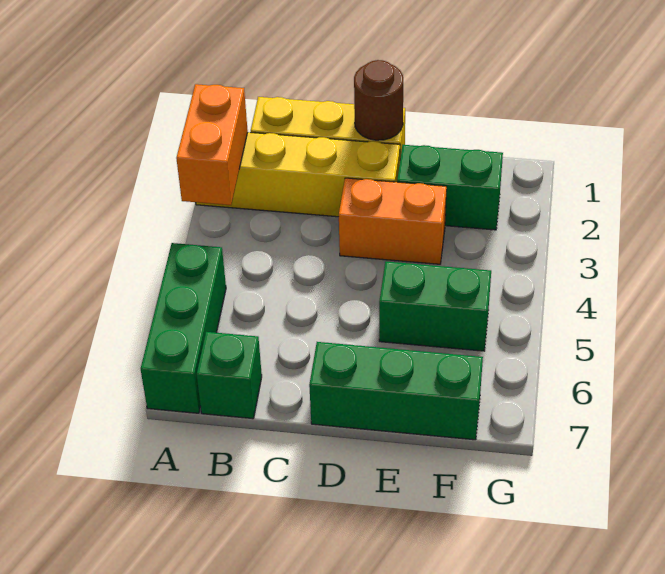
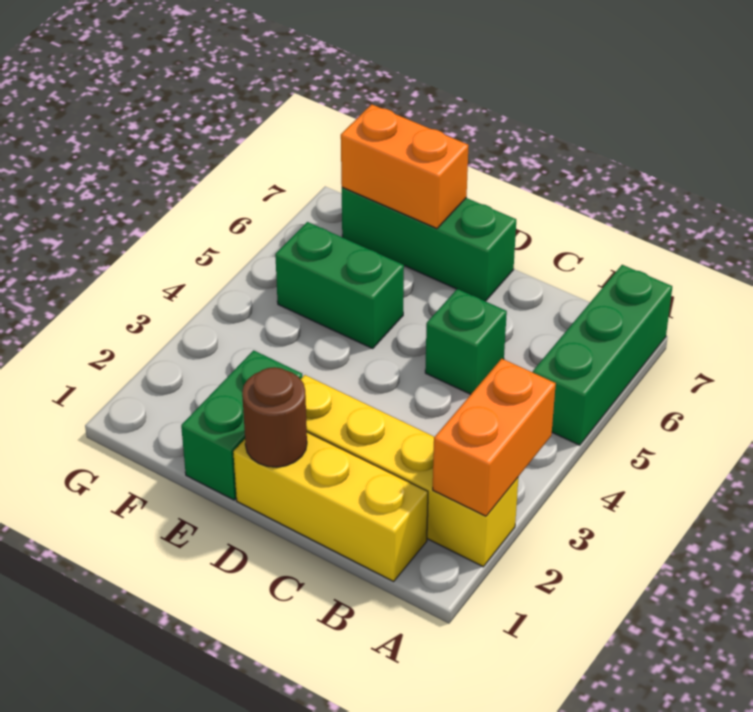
green brick B7 level 1 -> green brick C5 level 1
orange brick D3:E3 level 1 -> orange brick E7:F7 level 2
green brick E2:F2 level 1 -> green brick E1:E2 level 1

